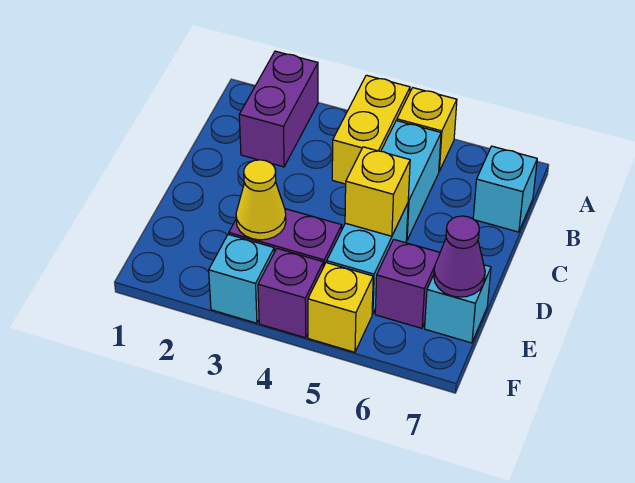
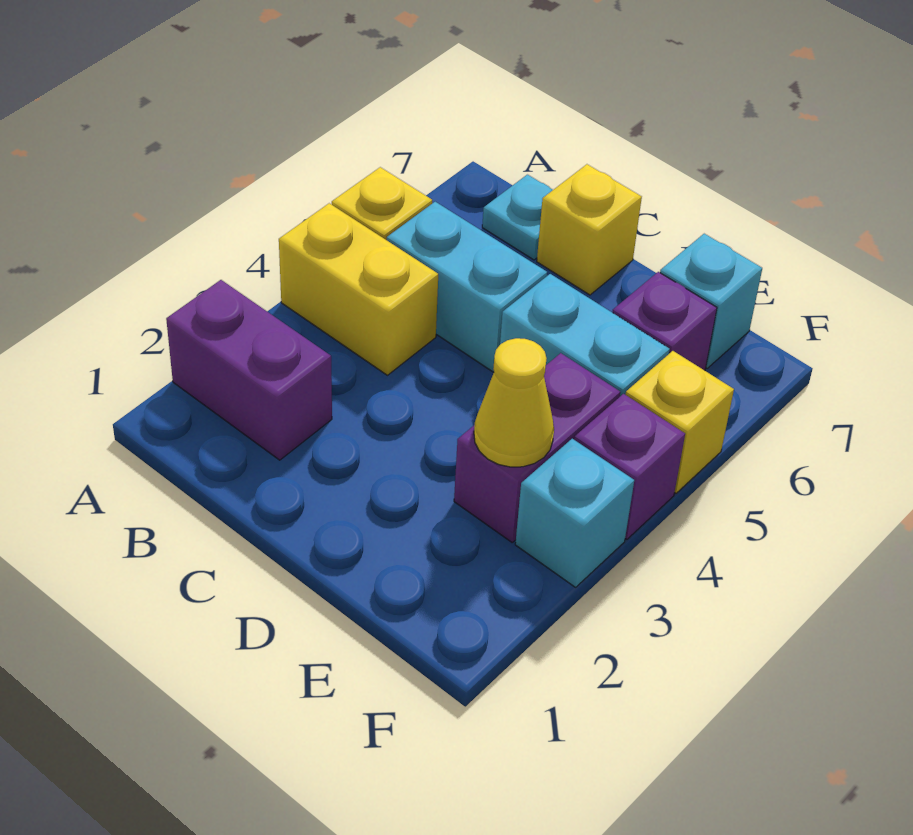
cyan brick B7 level 1 -> cyan plate B7 level 1
yellow brick D5 level 2 -> yellow brick C7 level 1
purple cone E7 level 2 -> none

